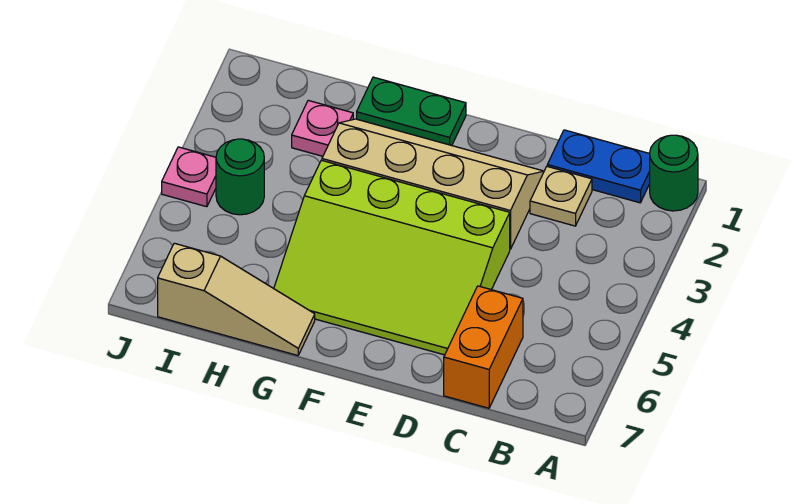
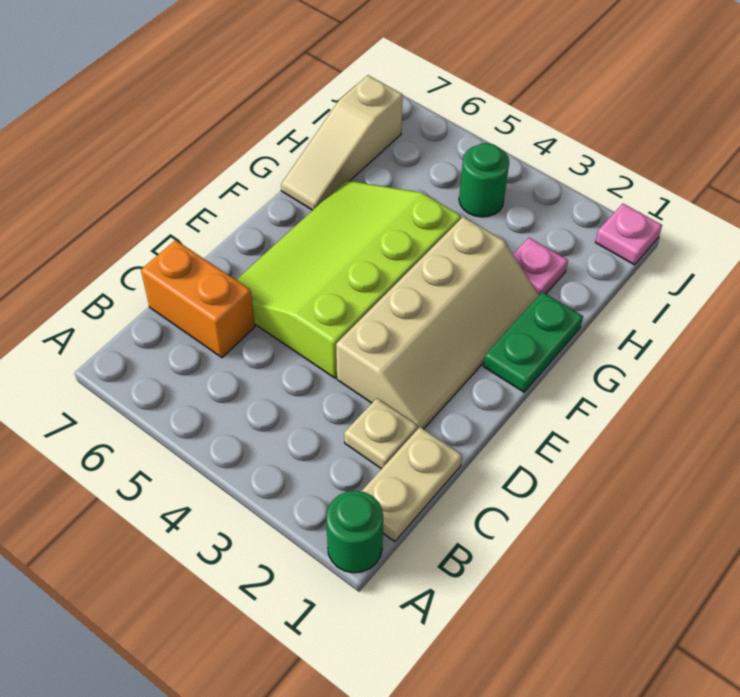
blue plate B1:C1 level 1 -> tan plate B1:C1 level 1
pink plate J4 level 1 -> pink plate J1 level 1

